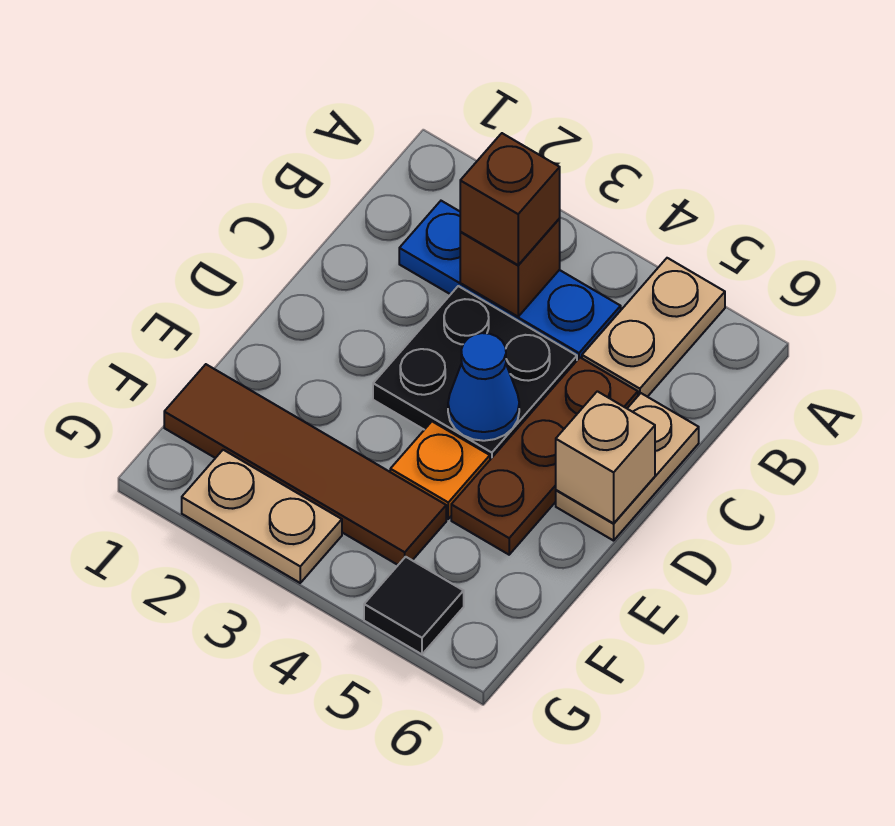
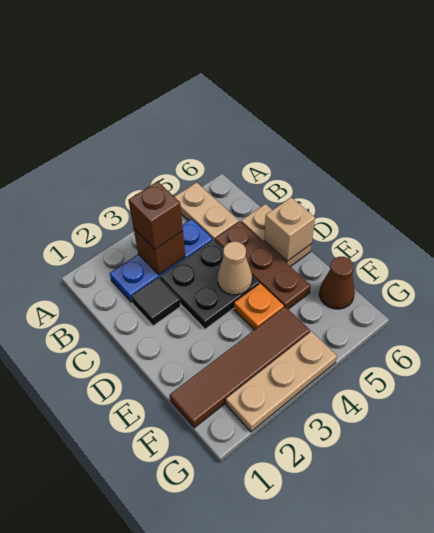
blue cone D4 level 2 -> tan cone D4 level 2
none -> brown cone F6 level 1
tan plate G2:G3 level 1 -> tan plate G2:G4 level 1
black tile G5 level 1 -> black tile C2 level 1

